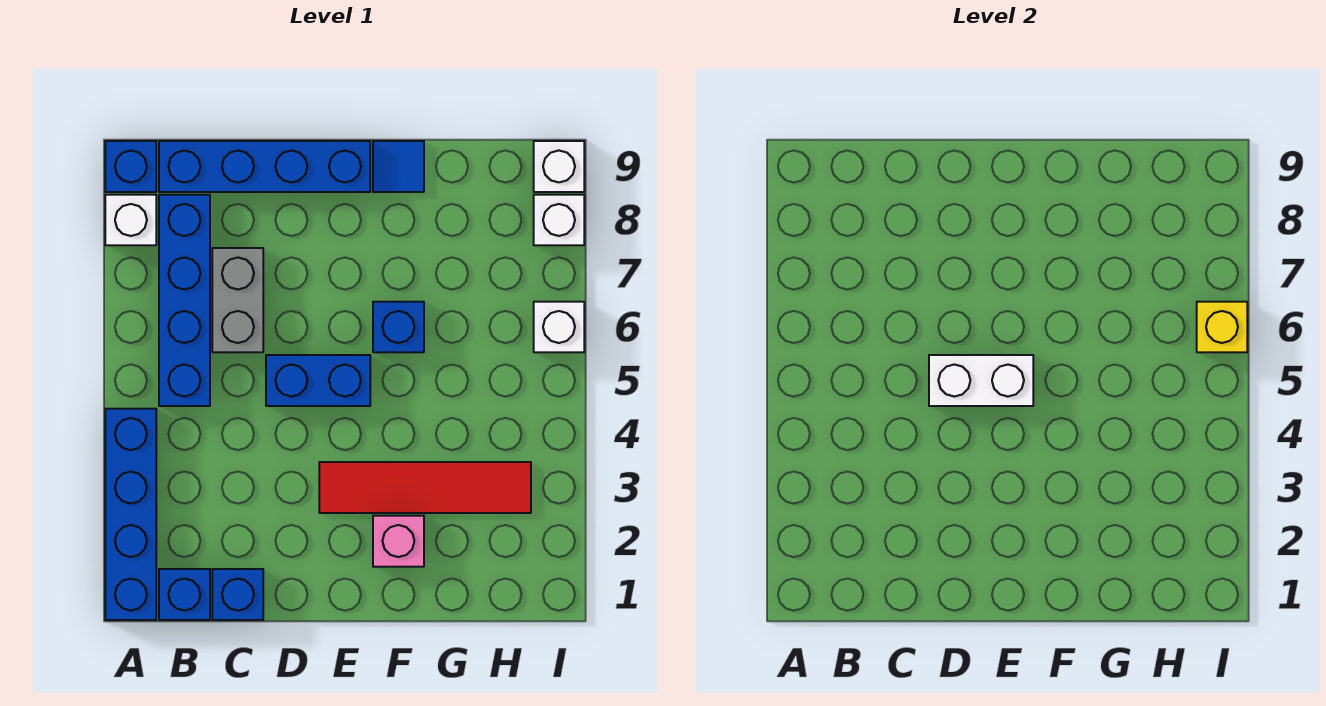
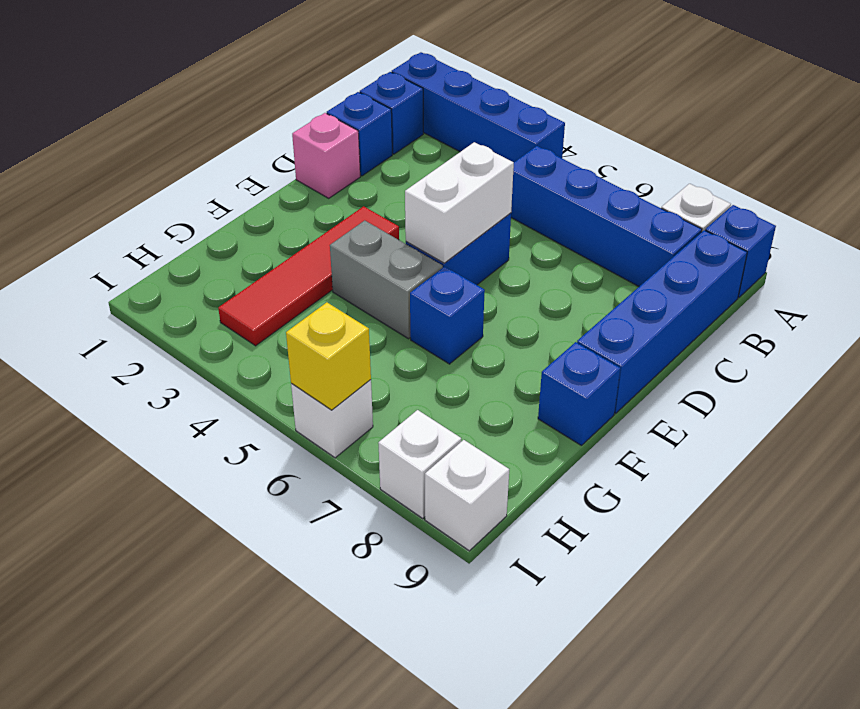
grey brick C6:C7 level 1 -> grey brick F4:F5 level 1
pink brick F2 level 1 -> pink brick D1 level 1
blue tile F9 level 1 -> blue brick F9 level 1

